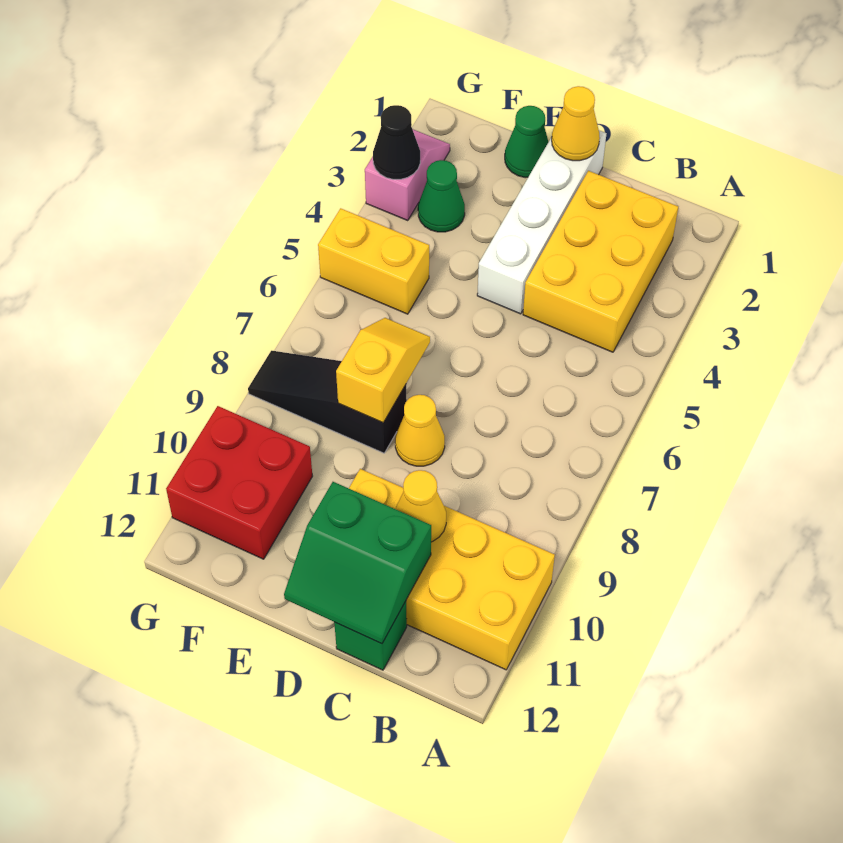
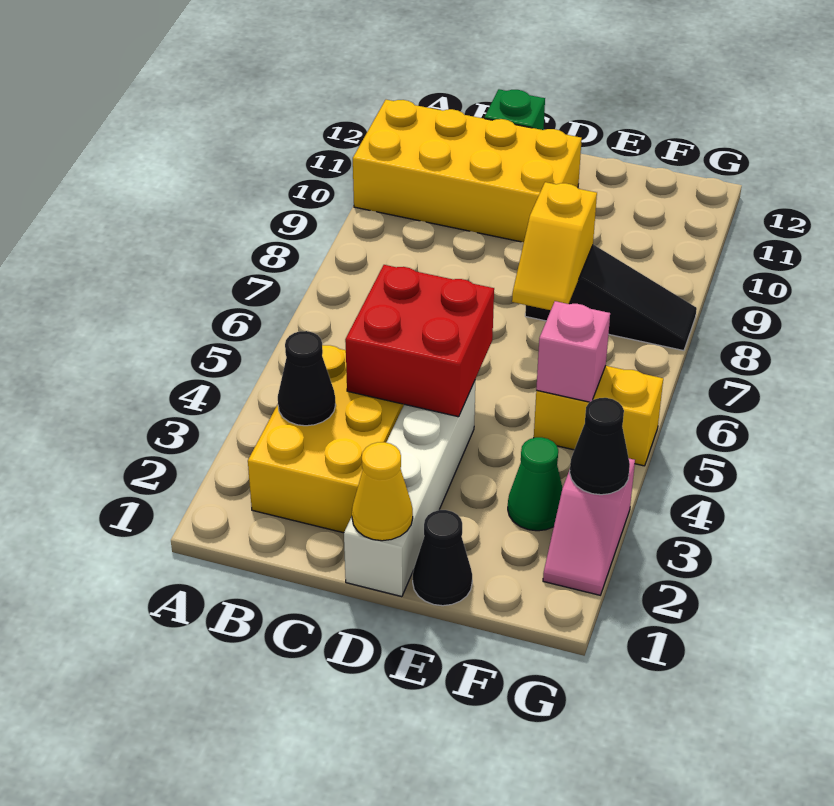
none -> black cone B3 level 2
yellow cone C10 level 2 -> none
green slope C11:D12 level 2 top 11 -> none
yellow cone D8 level 1 -> none
green cone E1 level 1 -> black cone E1 level 1
none -> pink brick F5 level 2
red brick F10:G11 level 1 -> red brick C4:D5 level 2

